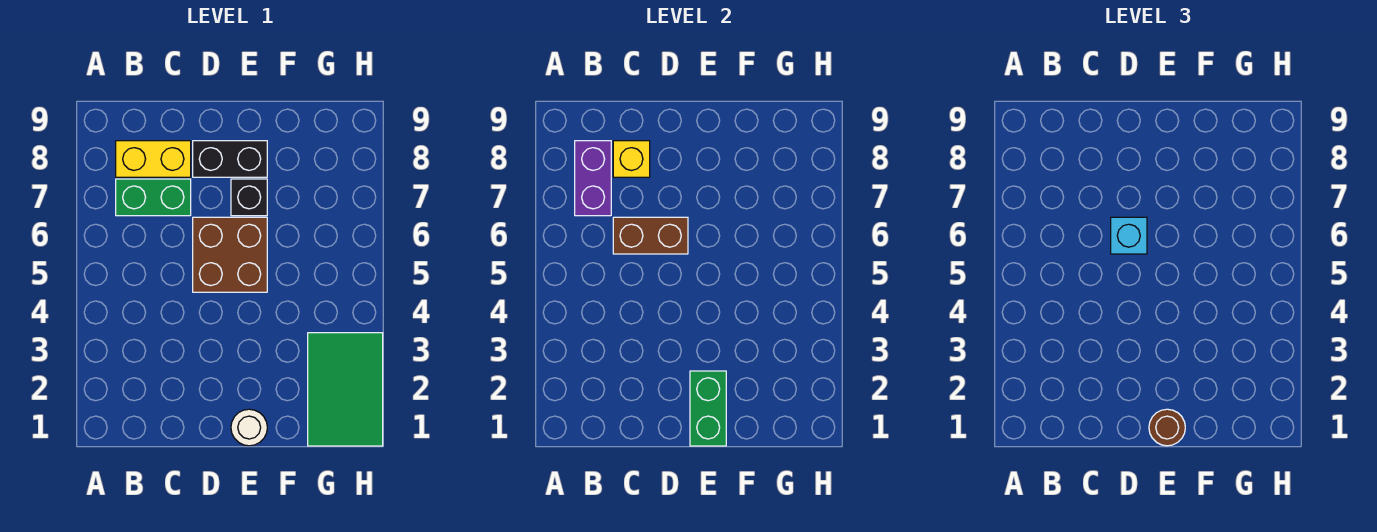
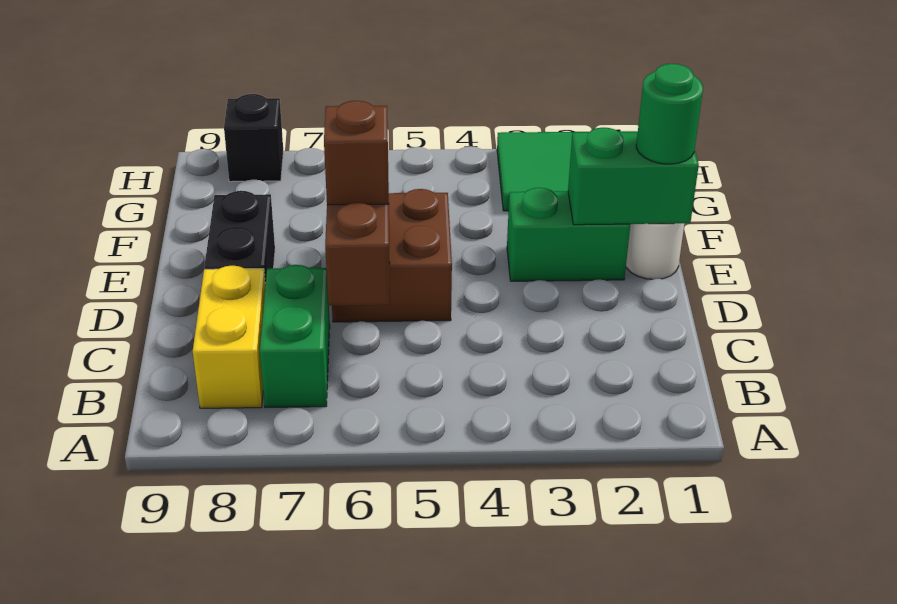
purple brick B7:B8 level 2 -> none
yellow brick C8 level 2 -> none
cyan brick D6 level 3 -> brown brick D6 level 3
brown round brick E1 level 3 -> green round brick E1 level 3
none -> green brick E2:E3 level 1
black brick E7 level 1 -> black brick H8 level 1

